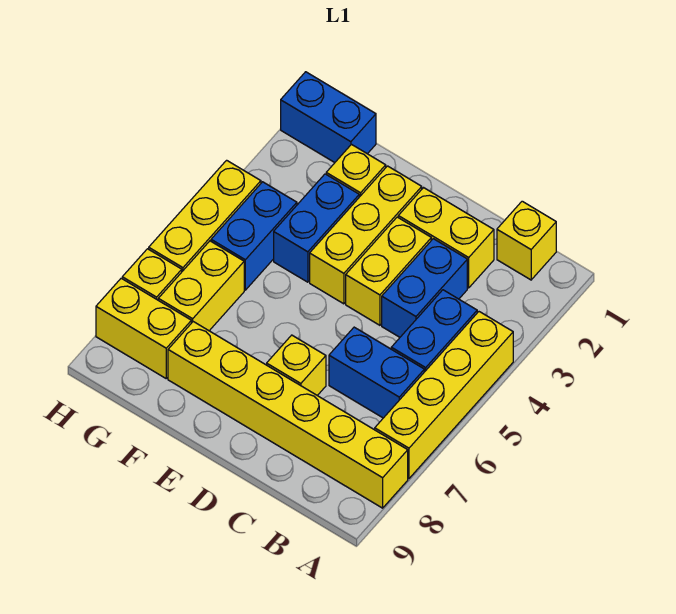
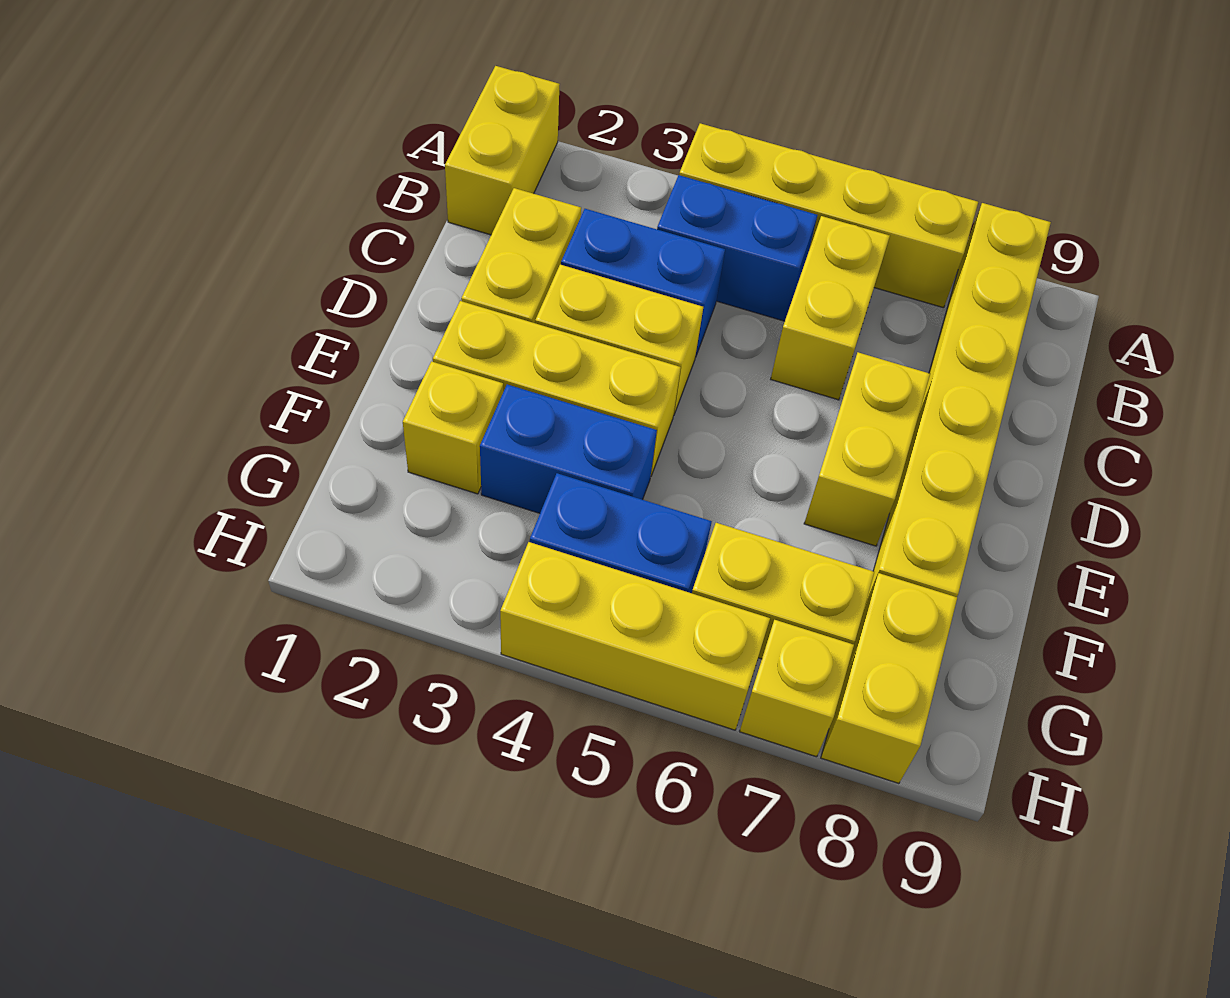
yellow brick B1 level 1 -> yellow brick A1:B1 level 1
blue brick B6:C6 level 1 -> yellow brick B6:C6 level 1
yellow brick D7 level 1 -> yellow brick D7:E7 level 1
blue brick G1:H1 level 1 -> none

